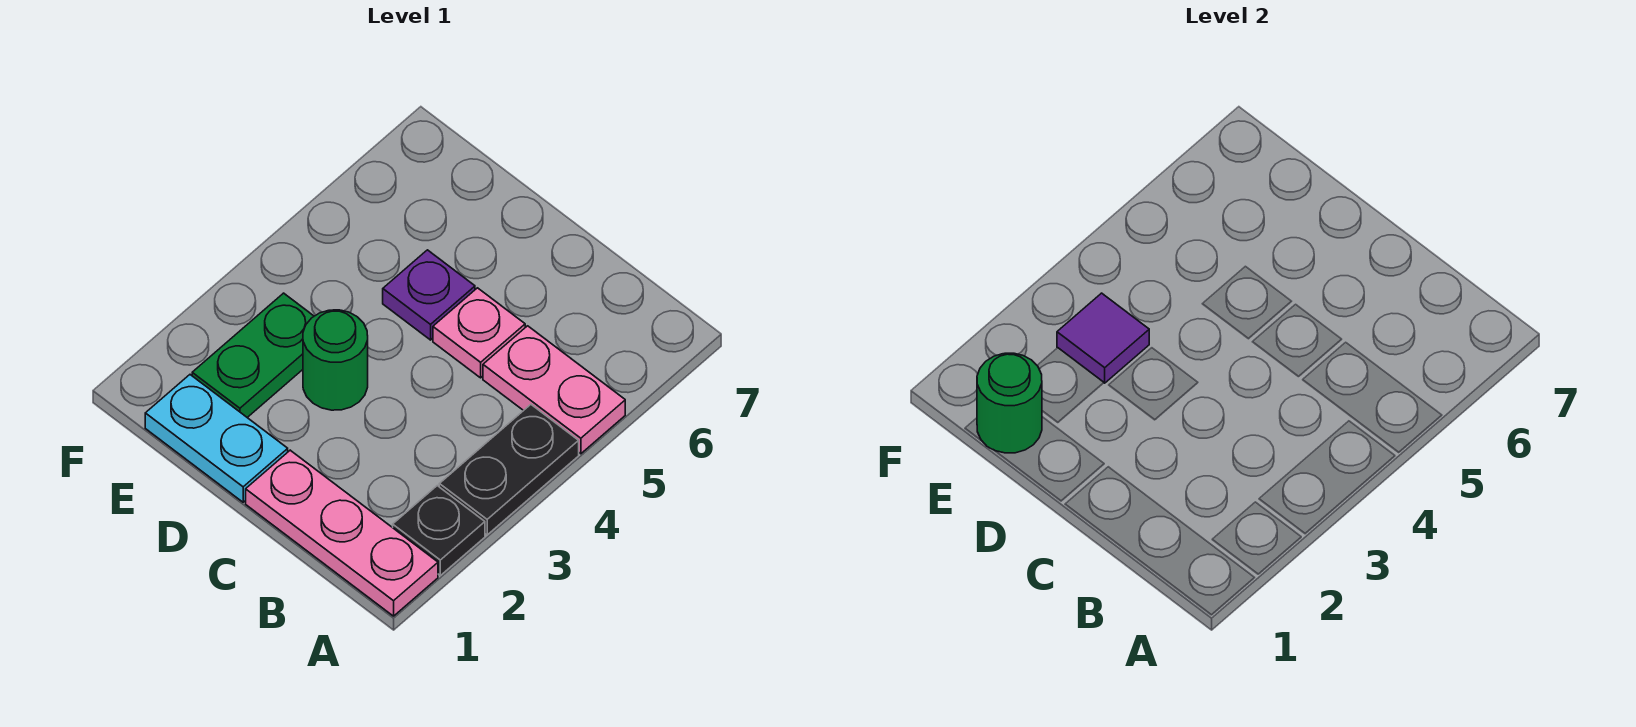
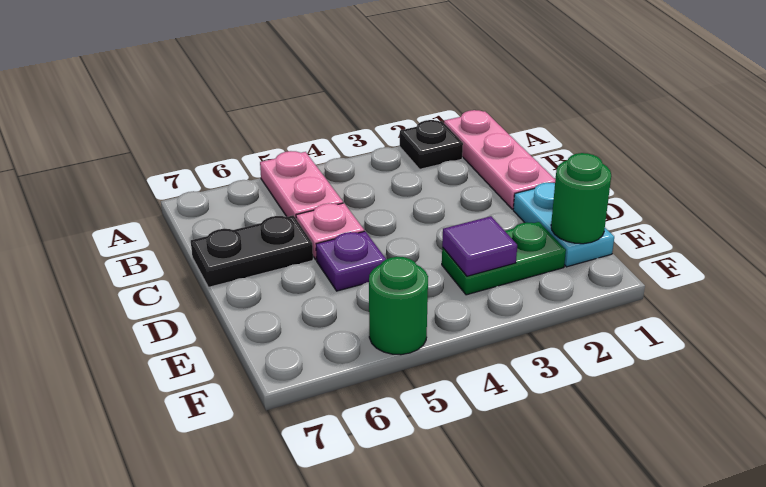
black plate A3:A4 level 1 -> black plate C6:C7 level 1
green round brick D3 level 1 -> green round brick F5 level 1

